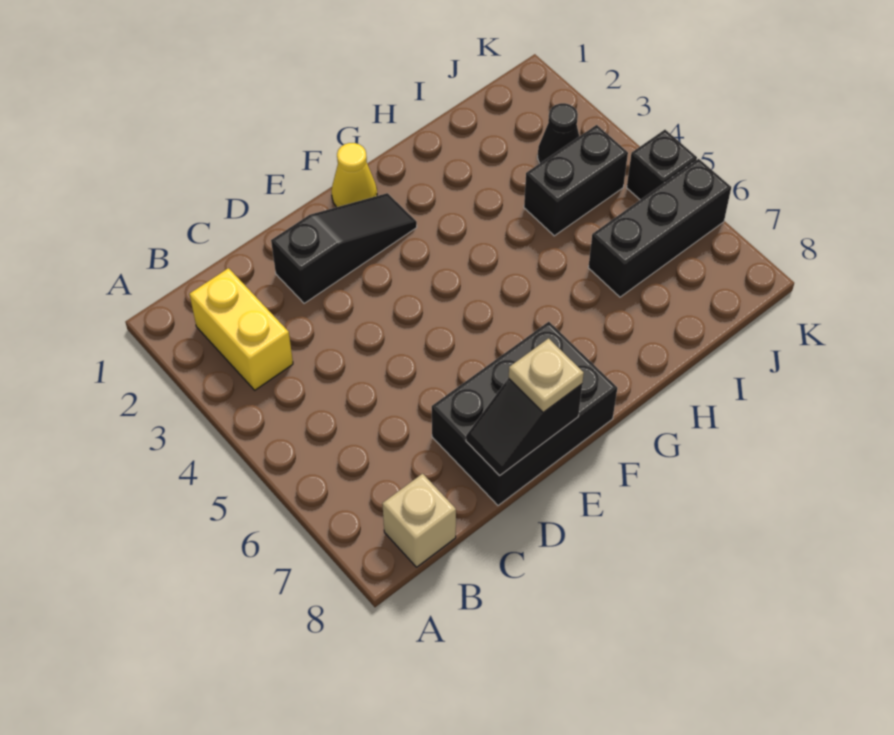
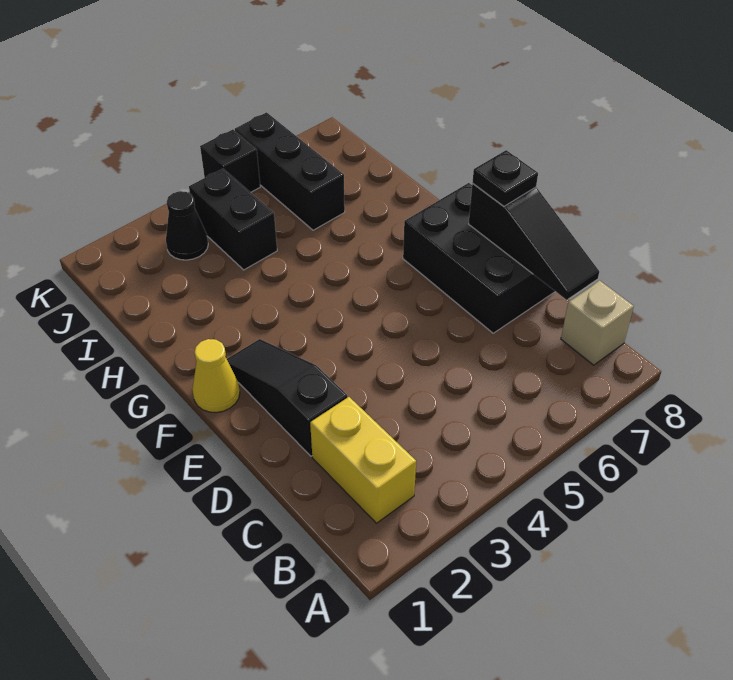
yellow brick B2:B3 level 1 -> yellow brick B2:C2 level 1
black slope D8:E8 level 2 top E -> black slope C8:E8 level 2 top E
tan plate E8 level 3 -> black plate E8 level 3

